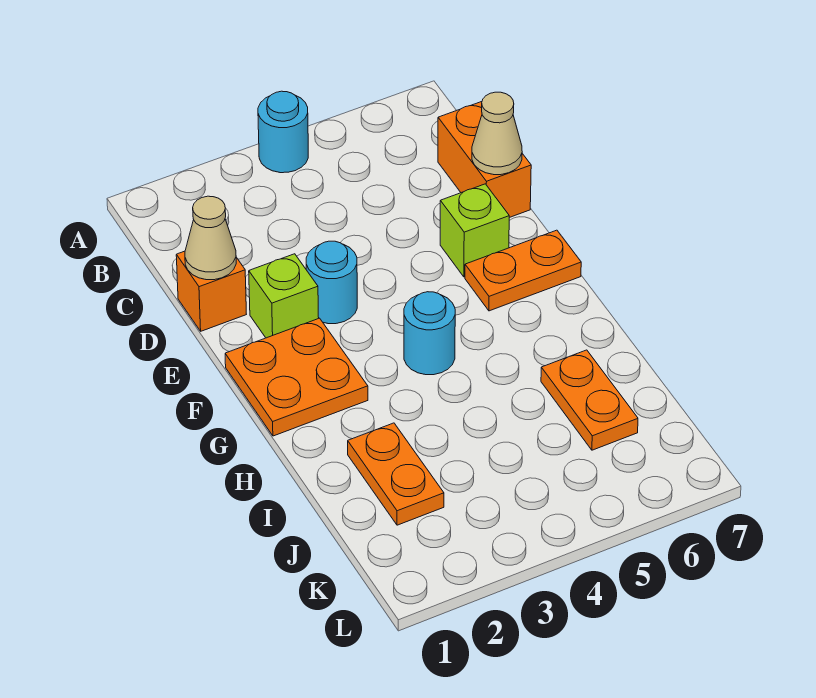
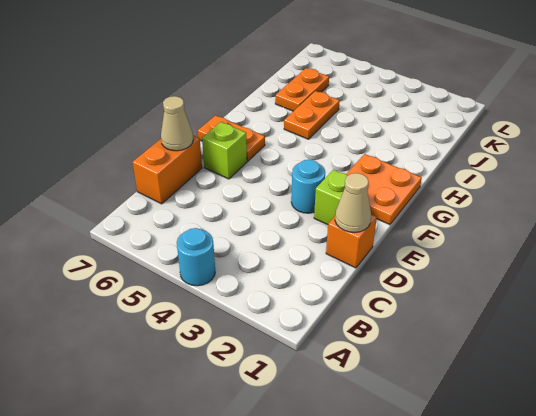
cyan round brick G4 level 1 -> none
orange plate I2:J2 level 1 -> orange plate H5:I5 level 1

